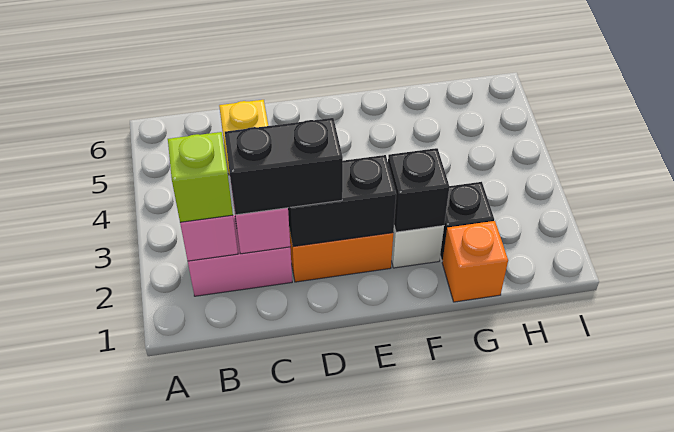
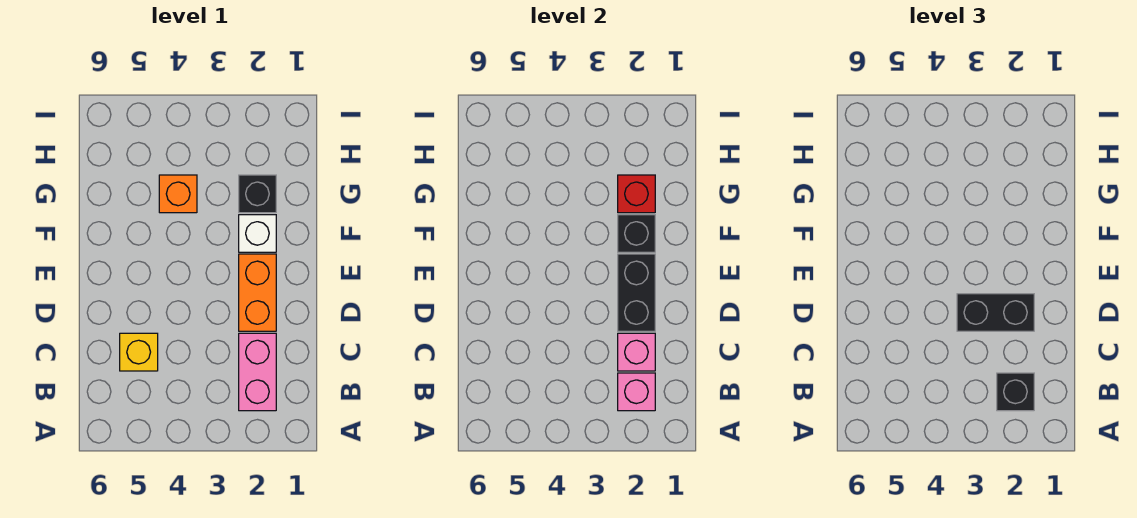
lime brick B2 level 3 -> black brick B2 level 3
black brick C2:D2 level 3 -> black brick D2:D3 level 3
orange brick G1 level 1 -> orange brick G4 level 1
none -> red brick G2 level 2

